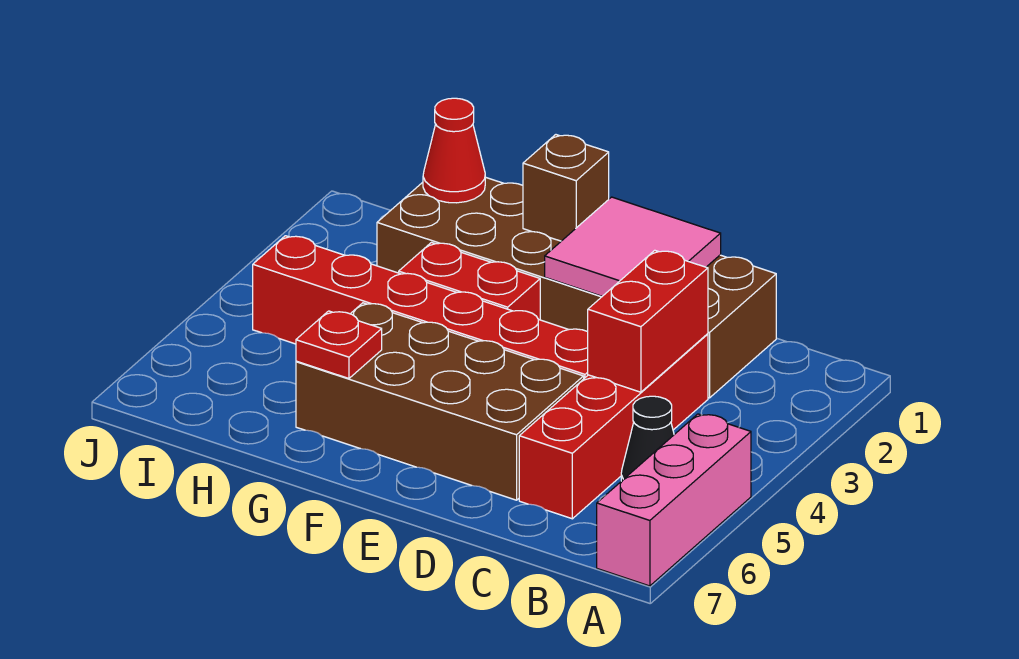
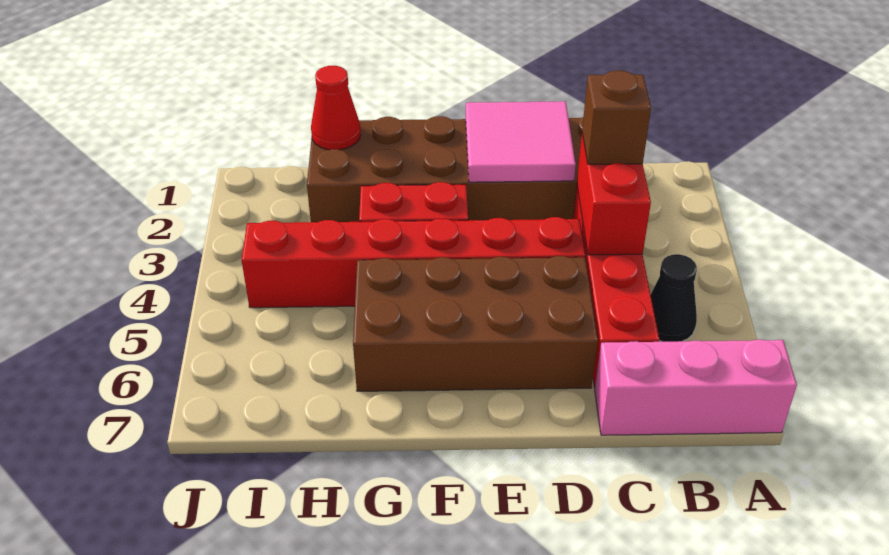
pink brick A5:A7 level 1 -> pink brick A7:C7 level 1
brown brick F1 level 2 -> brown brick C3 level 3
red plate G6 level 2 -> none

